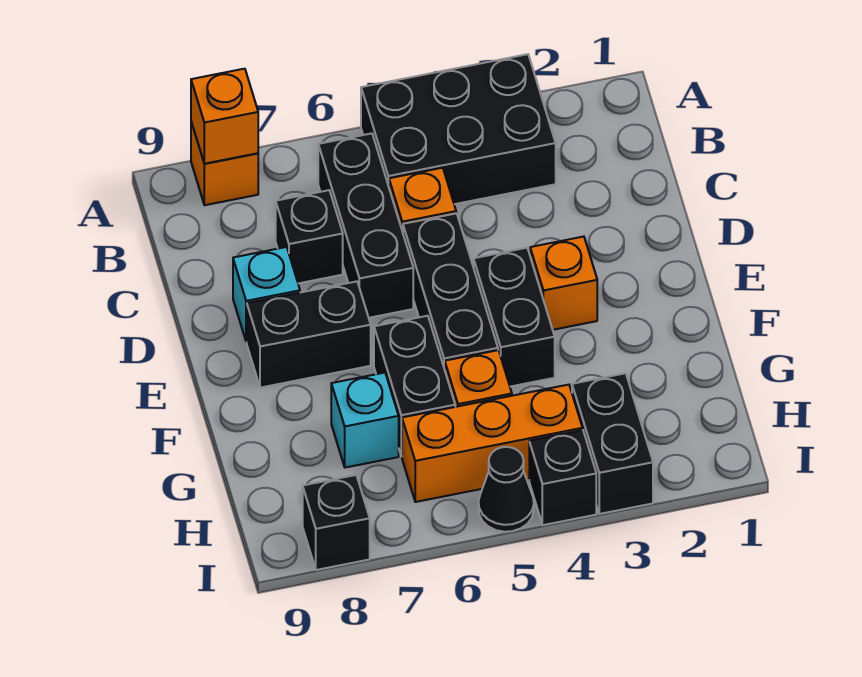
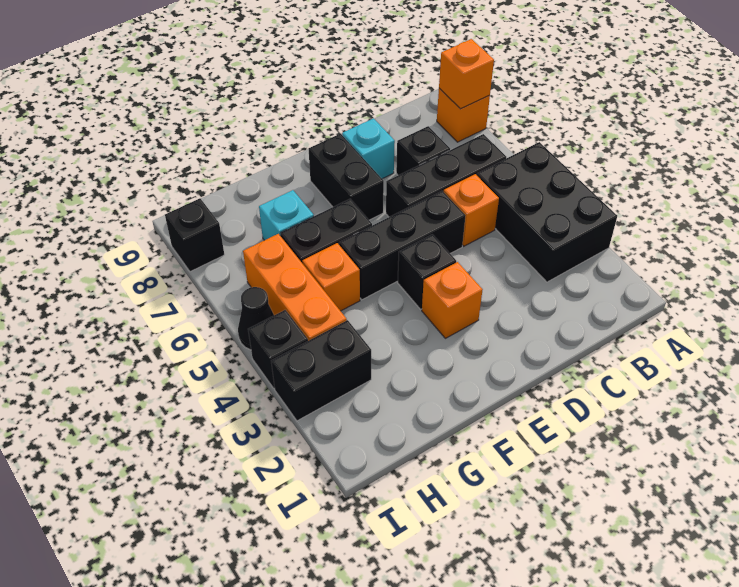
black brick E4:F4 level 1 -> black brick E4 level 1

